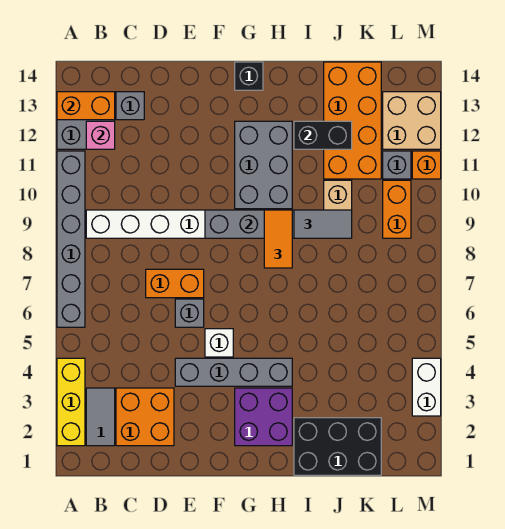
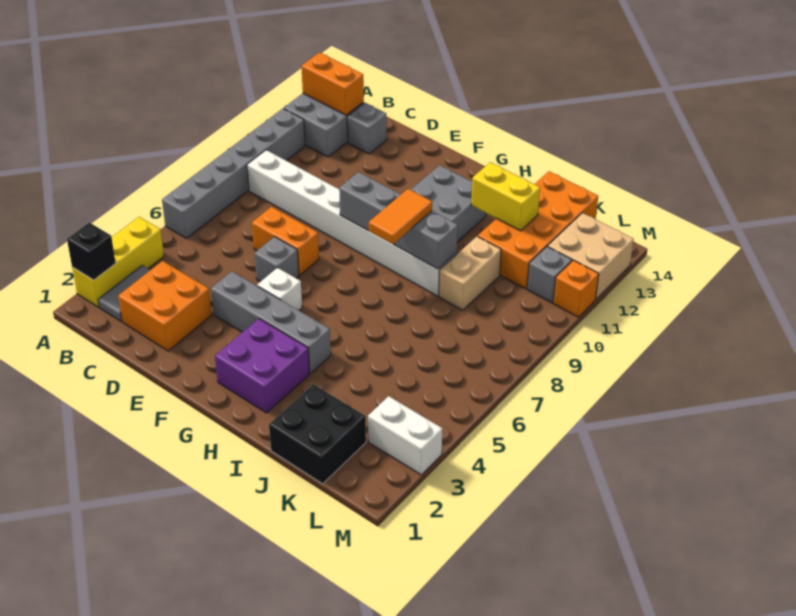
pink brick B12 level 2 -> none
black brick G14 level 1 -> black brick A2 level 2
black brick I1:K2 level 1 -> black brick J1:K2 level 1
grey tile I9:J9 level 3 -> none
black brick I12:J12 level 2 -> yellow brick I12:J12 level 2
orange brick L9:L10 level 1 -> none
white brick M3:M4 level 1 -> white brick L3:M3 level 1

